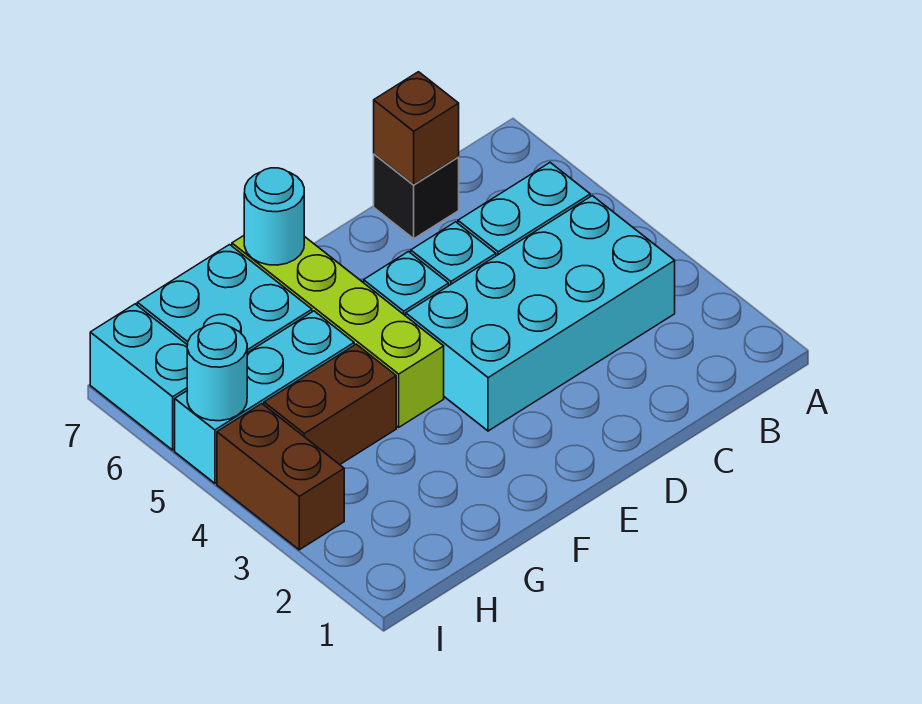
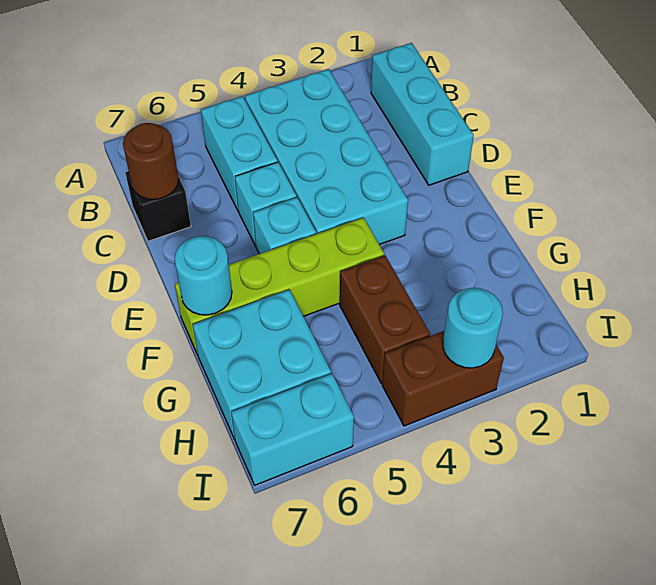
brown brick C7 level 2 -> brown round brick C7 level 2
cyan brick G5:I5 level 1 -> cyan brick B1:D1 level 1
cyan round brick I5 level 2 -> cyan round brick I3 level 2

